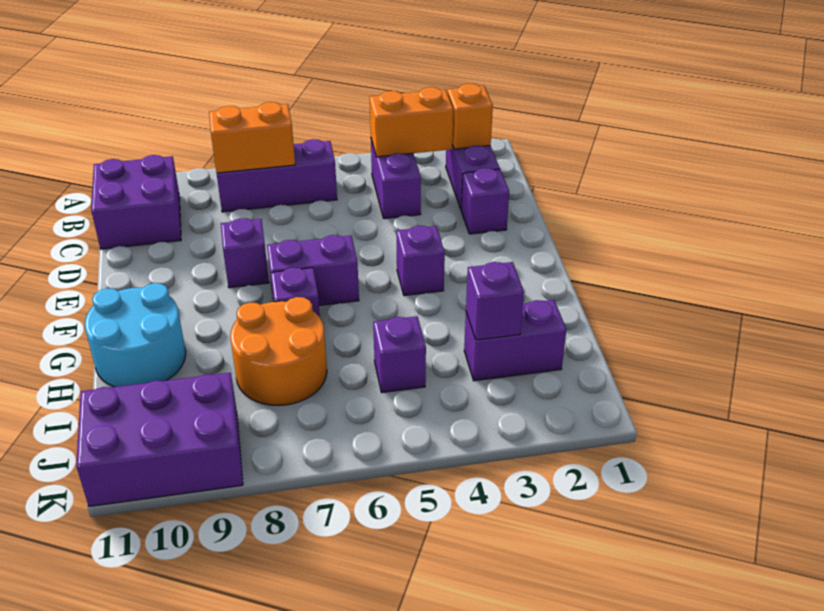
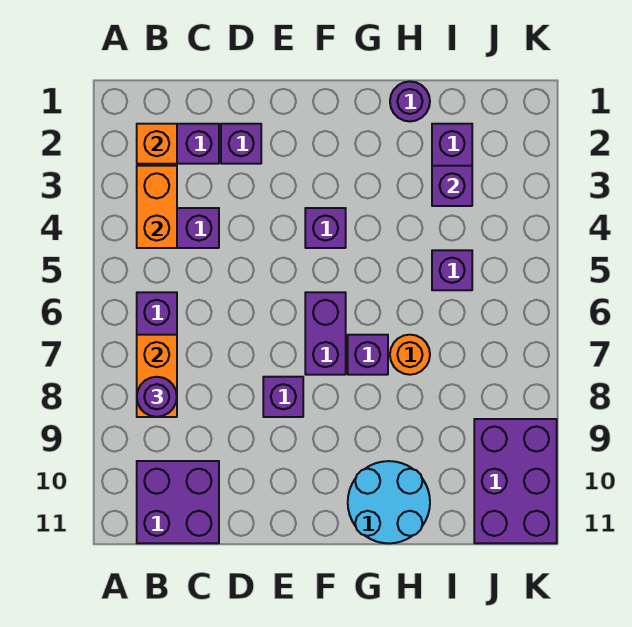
none -> purple round brick B8 level 3
none -> purple round brick H1 level 1
orange round brick H7:I8 level 1 -> orange round brick H7 level 1

